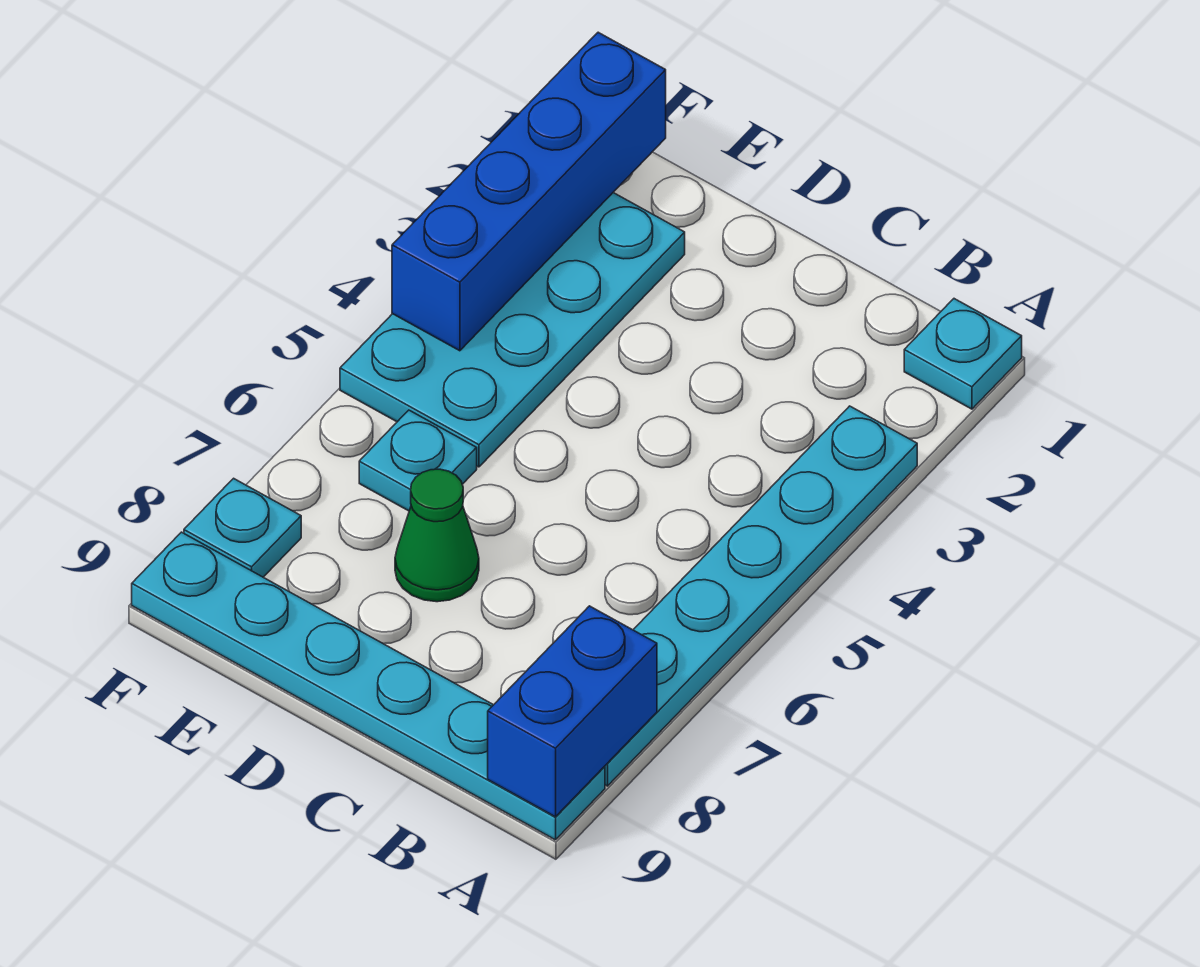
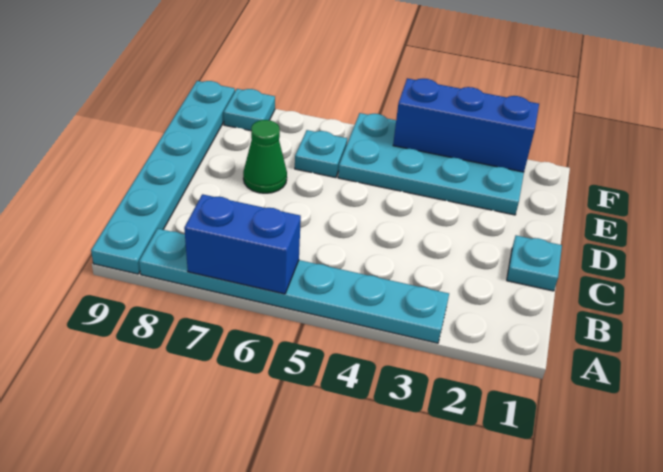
cyan plate A1 level 1 -> cyan plate C1 level 1
blue brick A8:A9 level 2 -> blue brick A6:A7 level 2
blue brick F1:F4 level 2 -> blue brick F2:F4 level 2

